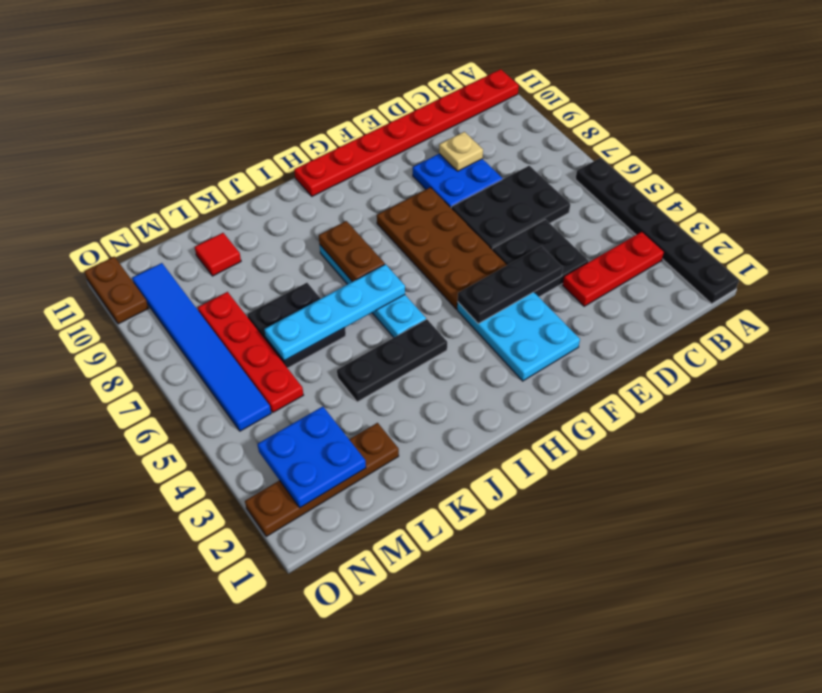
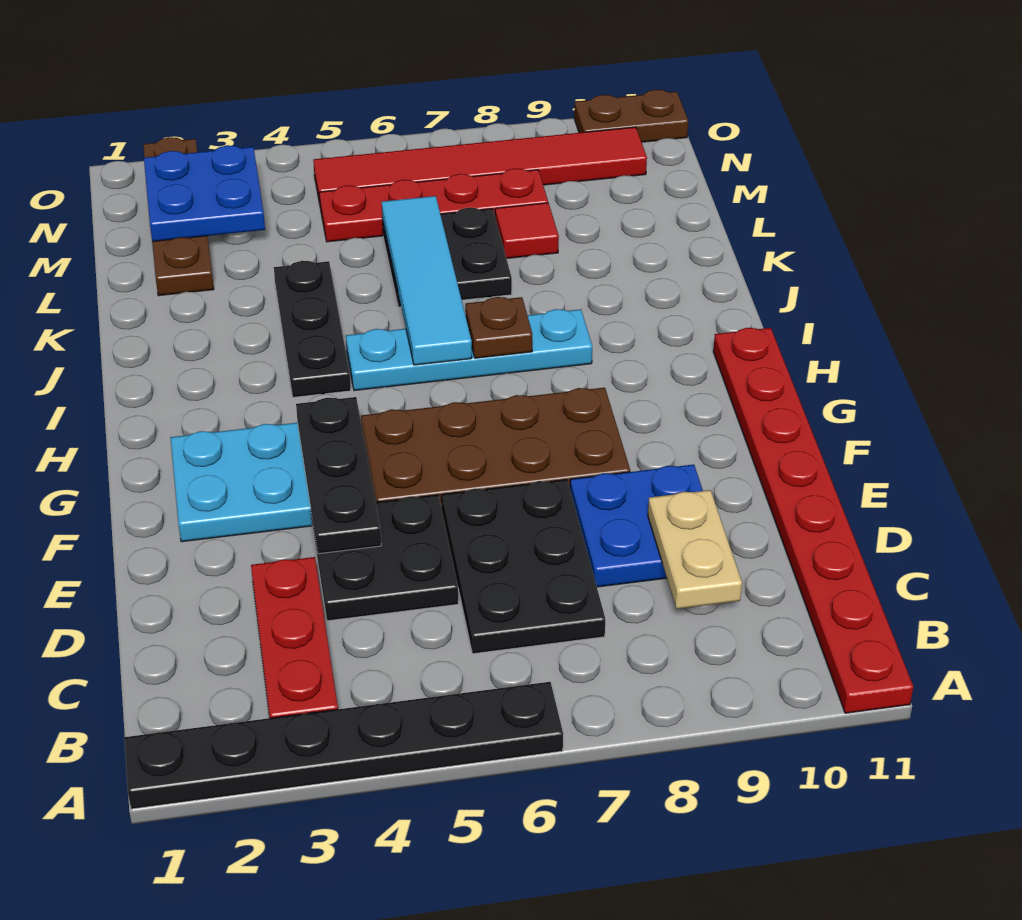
tan plate D9 level 2 -> tan plate C9:D9 level 2
cyan plate I6:L6 level 2 -> cyan tile I6:L6 level 2
brown plate I7:I8 level 2 -> brown plate I7 level 2
red tile L10 level 1 -> red tile L8 level 1
blue tile N5:N10 level 1 -> red tile N5:N10 level 1

